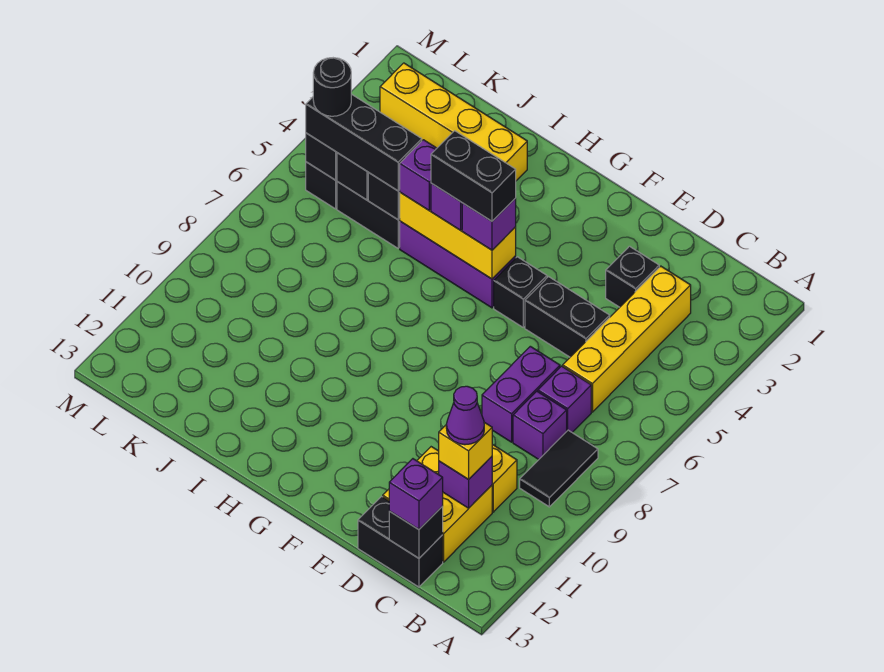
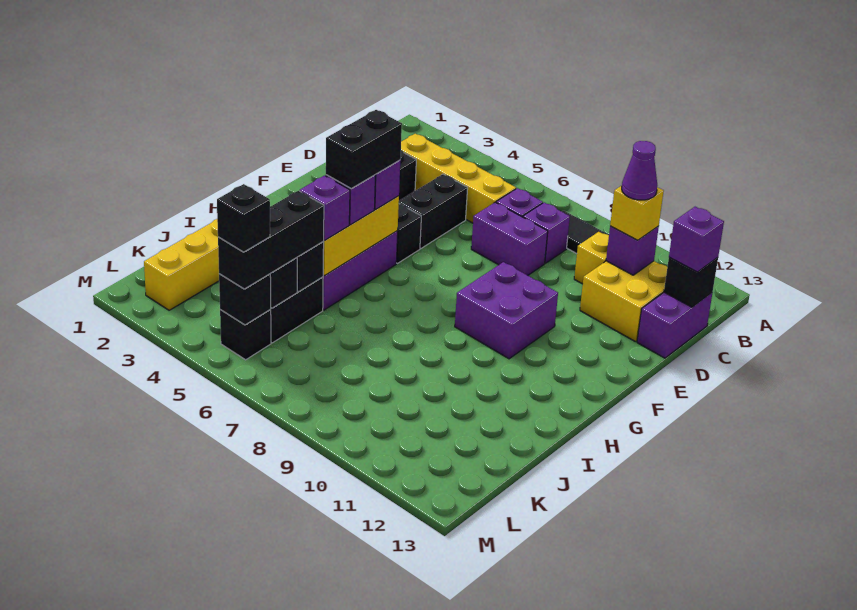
black brick C13:D13 level 1 -> purple brick C13:D13 level 1
none -> purple brick F9:G10 level 1
black round brick L5 level 4 -> black brick L5 level 4

